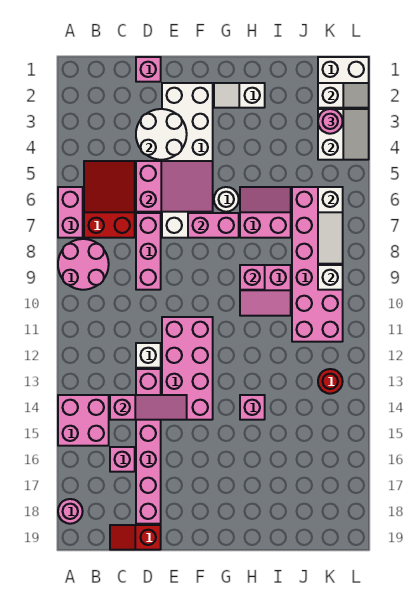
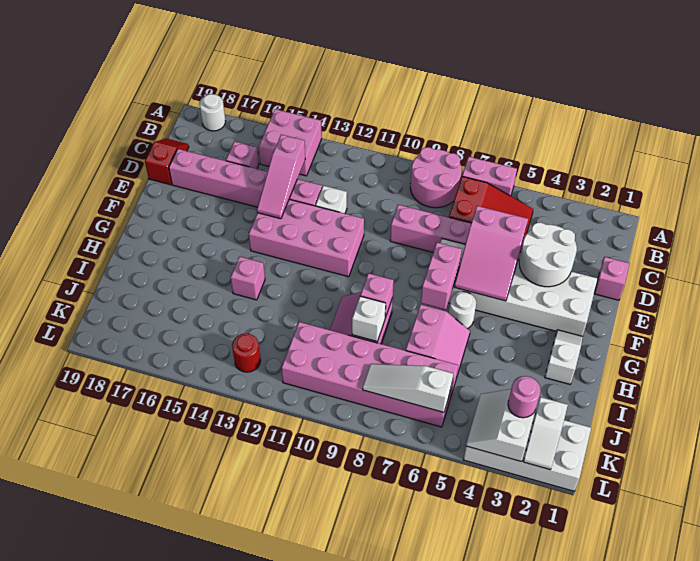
pink round brick A18 level 1 -> white round brick A18 level 1
white slope K3:L4 level 2 top K -> white slope K3:L4 level 2 top 3
white brick K9 level 2 -> white brick I9 level 2

